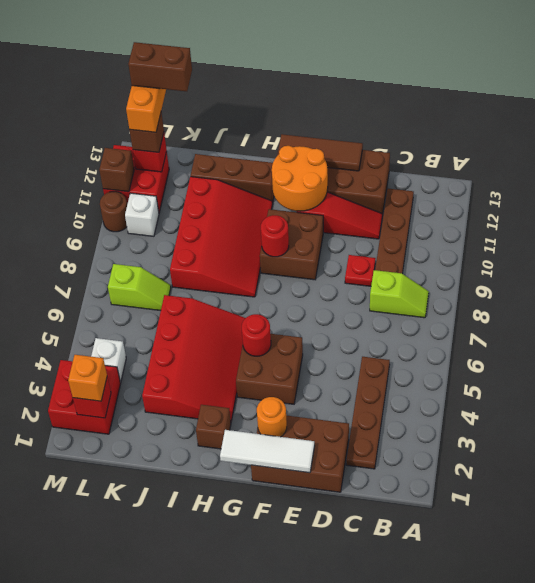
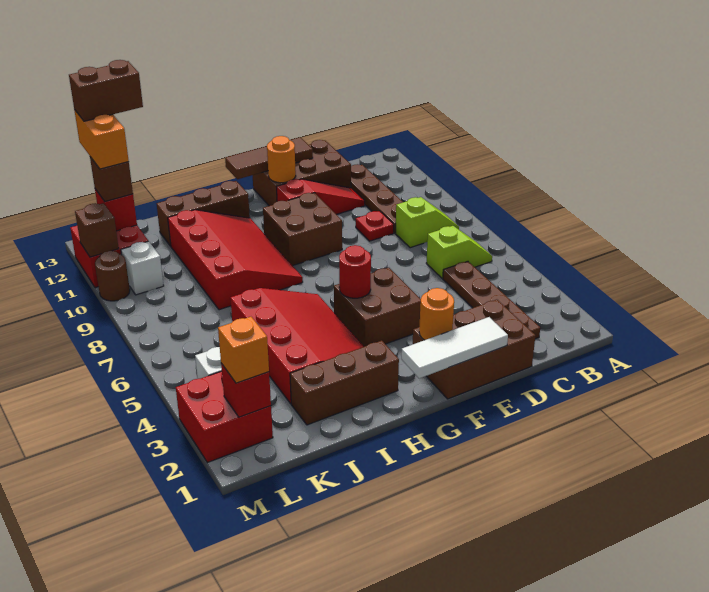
orange round brick F11:G12 level 2 -> orange round brick F12 level 2
red round brick G9 level 2 -> none
brown brick H2 level 1 -> brown brick H2:J2 level 1
lime slope K7:L7 level 1 top L -> lime slope B6:C6 level 1 top C

